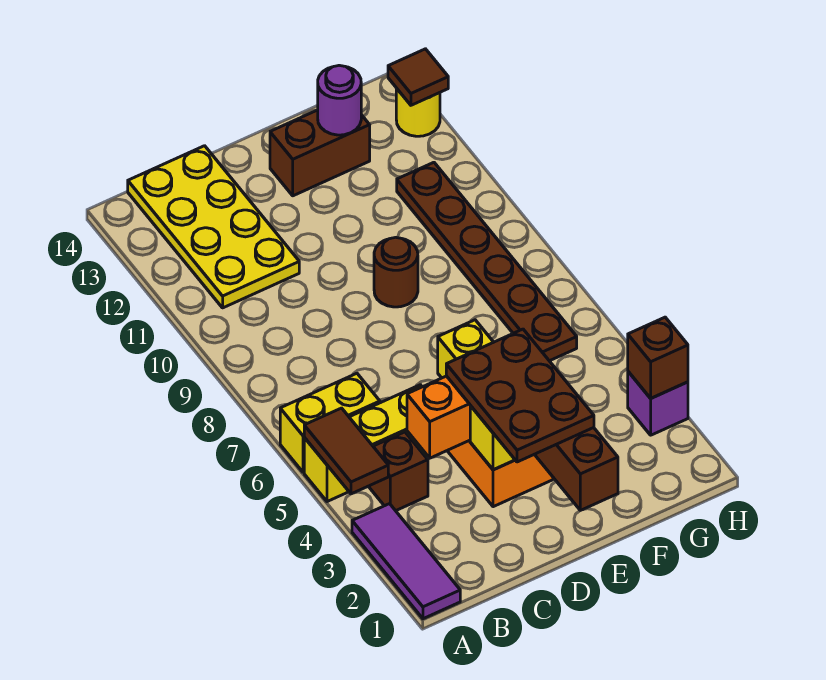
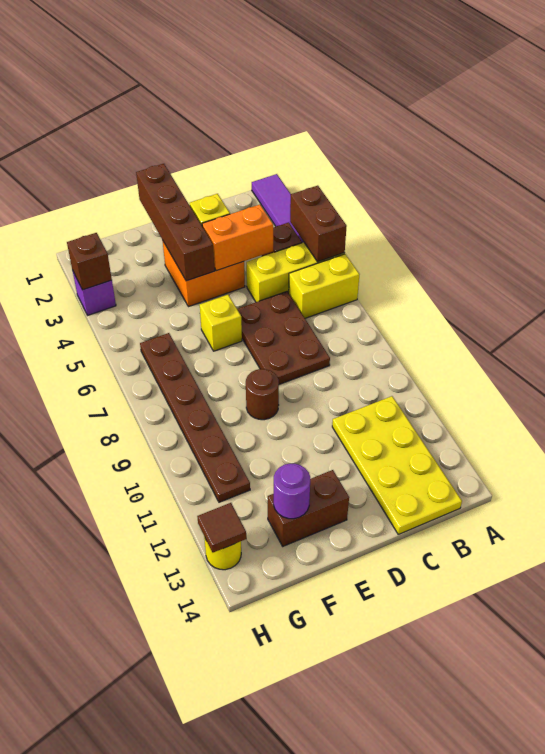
brown tile A4:A5 level 2 -> brown brick A4:A5 level 2
brown plate D2:E4 level 3 -> brown plate C6:D8 level 1

